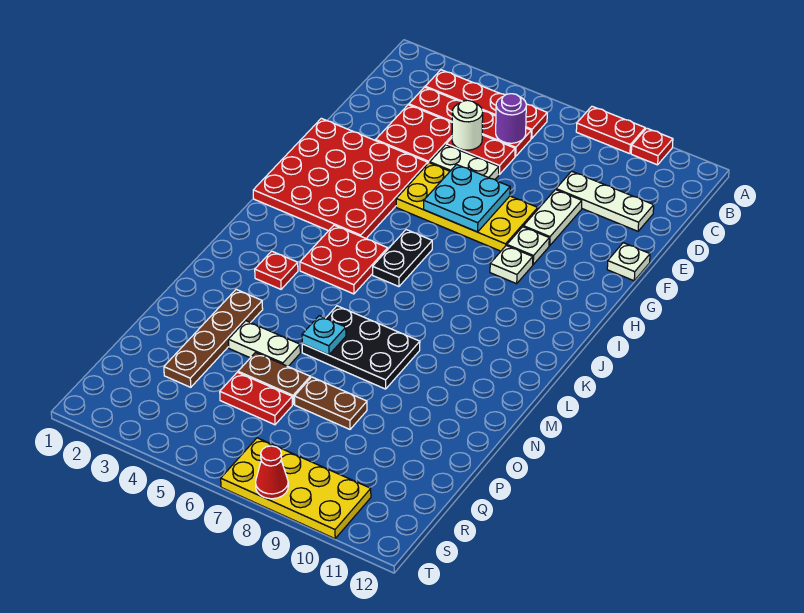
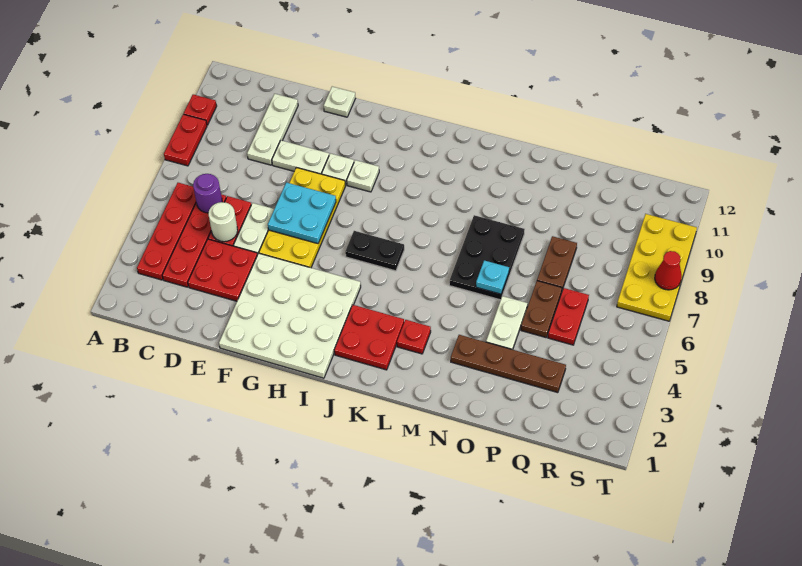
red plate F1:I4 level 1 -> white plate F1:I4 level 1
red plate J4:K5 level 1 -> red plate J2:K3 level 1

